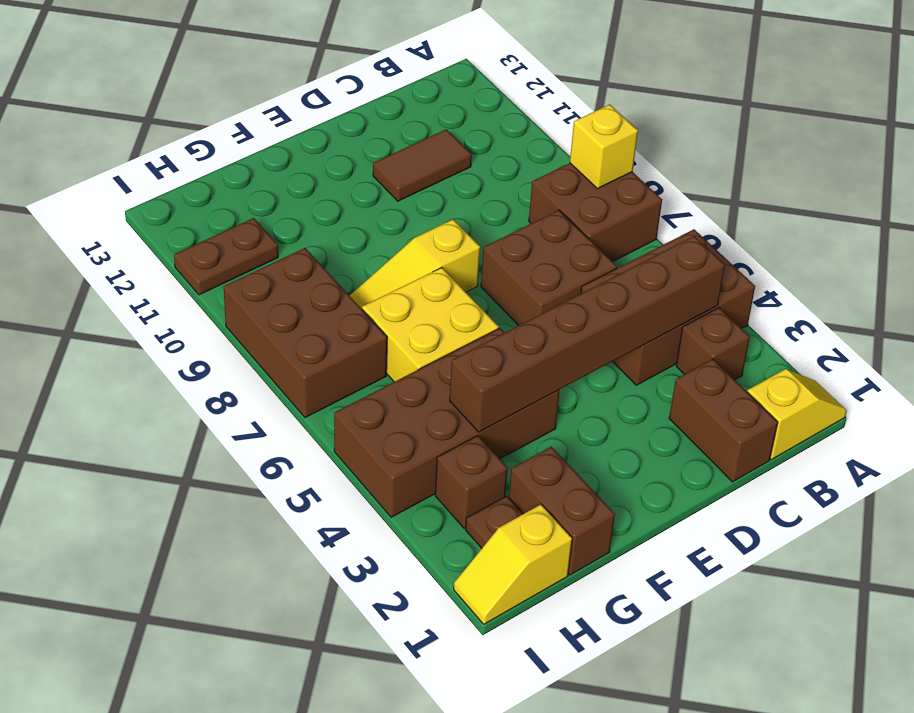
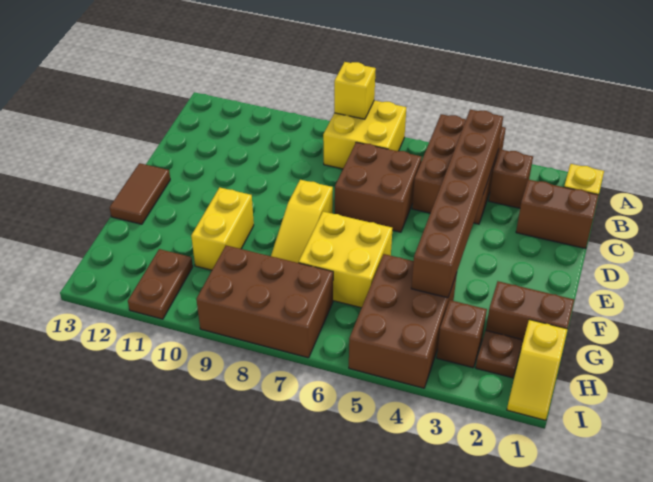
brown brick A7:B8 level 1 -> yellow brick A7:B8 level 1
brown tile C11:D11 level 1 -> brown tile E13:F13 level 1
brown brick F4:I5 level 1 -> brown brick G4:I5 level 1
none -> yellow brick F10:G10 level 1

